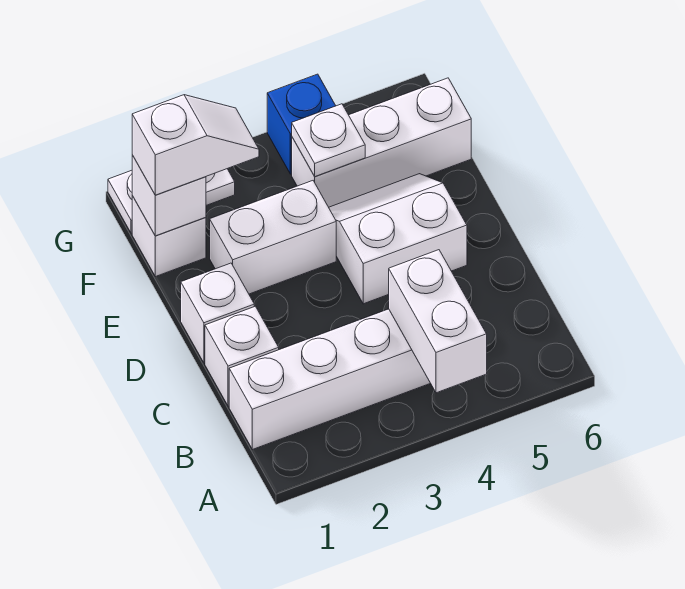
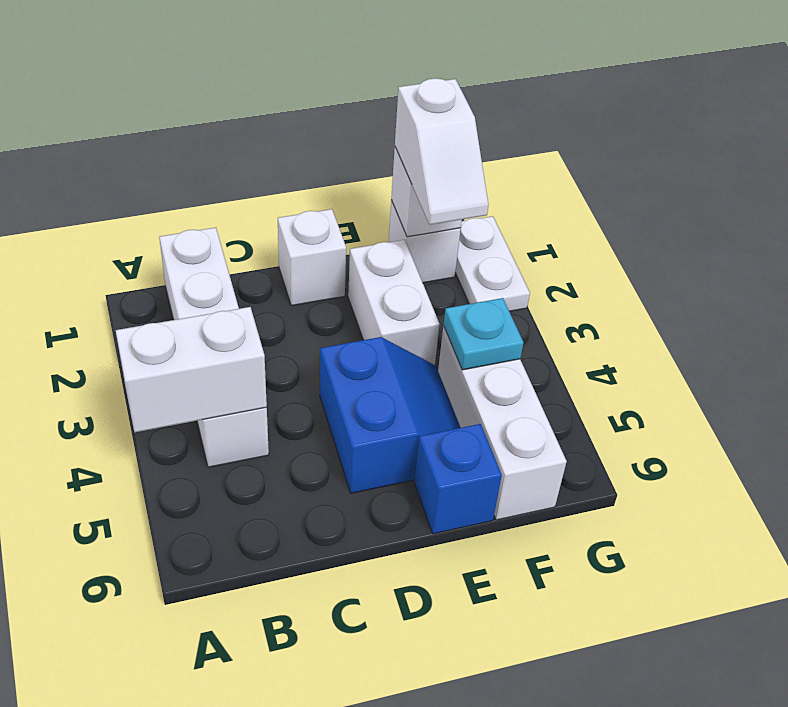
white brick C1 level 1 -> none
white slope D4:E5 level 1 top D -> blue slope D4:E5 level 1 top D
white plate F4 level 2 -> cyan plate F4 level 2
blue brick G4 level 1 -> blue brick E6 level 1

